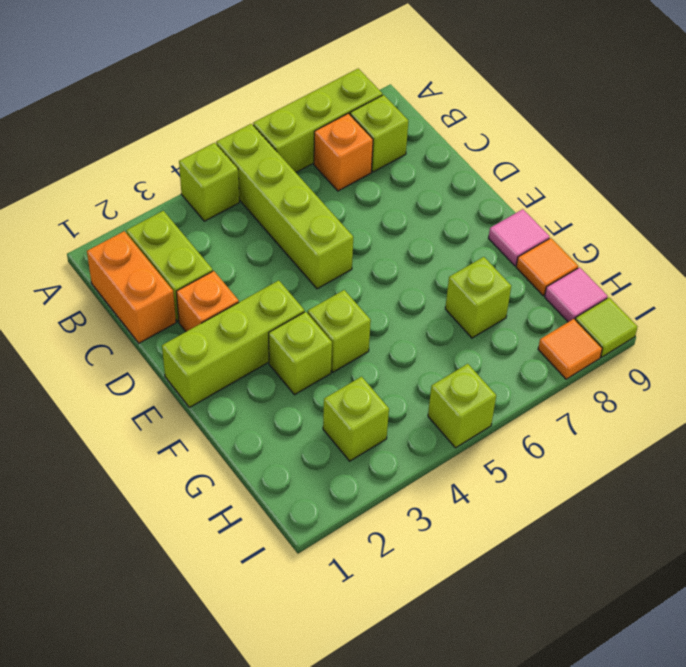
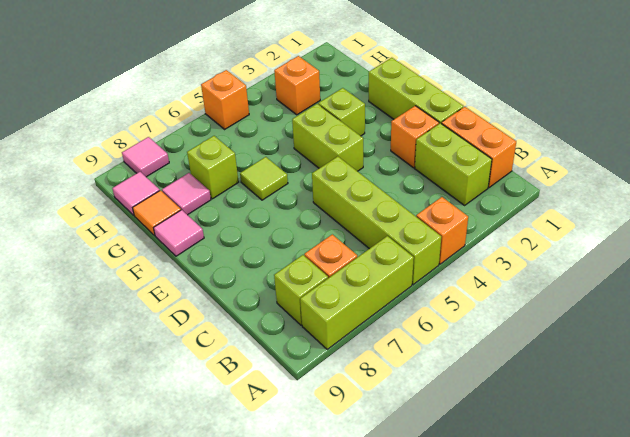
lime brick A4 level 1 -> orange brick A4 level 1
lime brick E1:E3 level 1 -> lime brick D1:F1 level 1
lime brick F4 level 1 -> lime brick E4:F4 level 1
none -> pink tile G8 level 1
lime brick H3 level 1 -> orange brick H3 level 1
lime brick I5 level 1 -> orange brick I5 level 1
orange tile I8 level 1 -> pink tile I8 level 1
lime tile I9 level 1 -> lime tile F6 level 1

